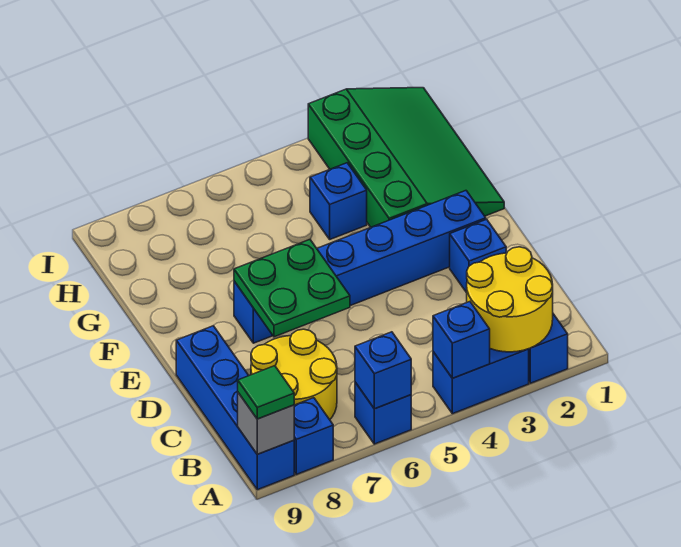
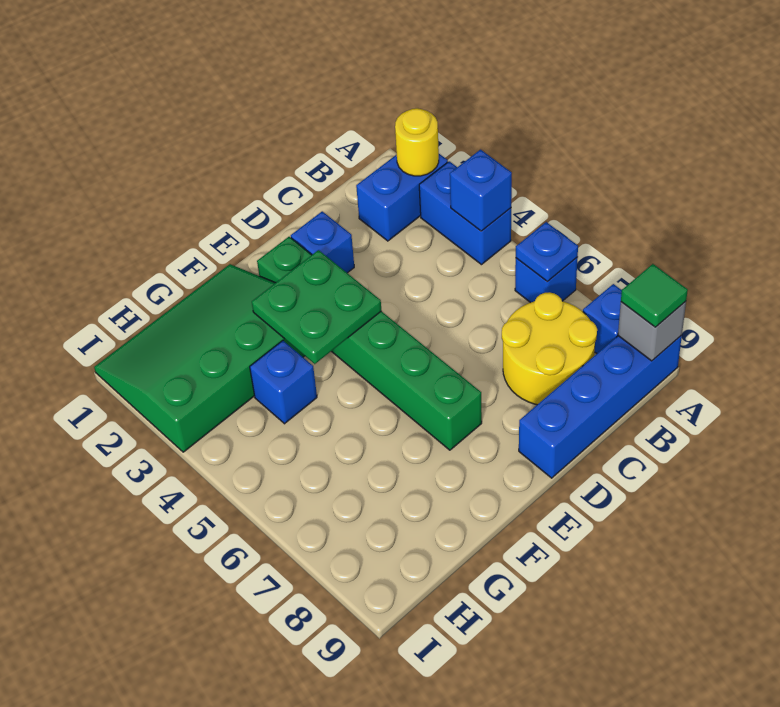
yellow round brick A2:B3 level 2 -> yellow round brick A2 level 2
blue brick A6 level 2 -> blue plate A6 level 2
green plate D6:E7 level 2 -> green plate E3:F4 level 2
blue brick E2:E7 level 1 -> green brick E2:E7 level 1

